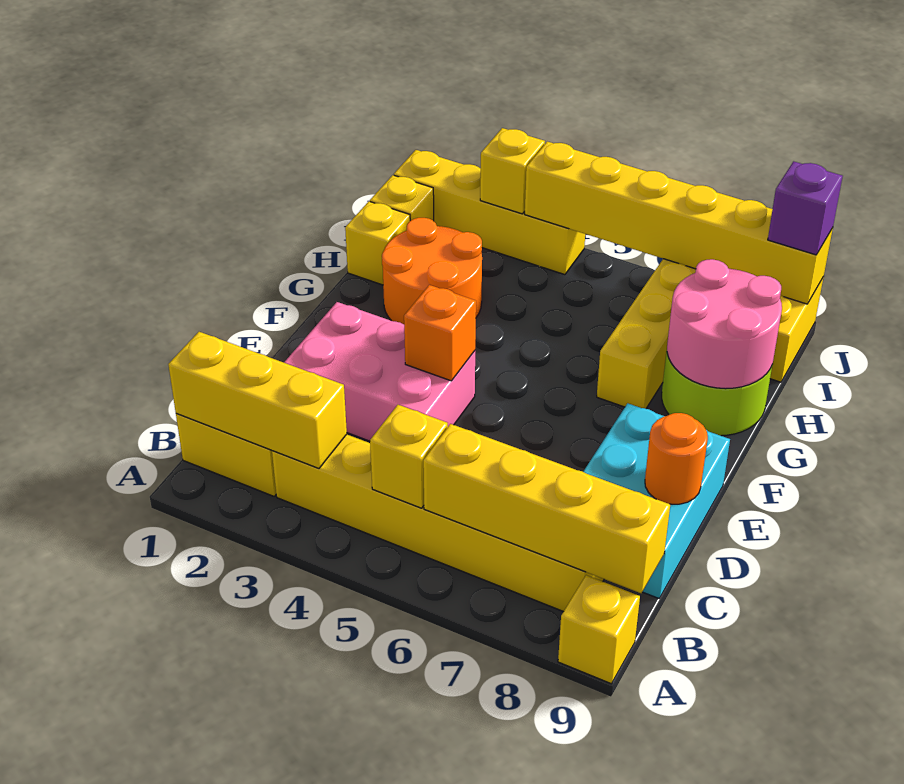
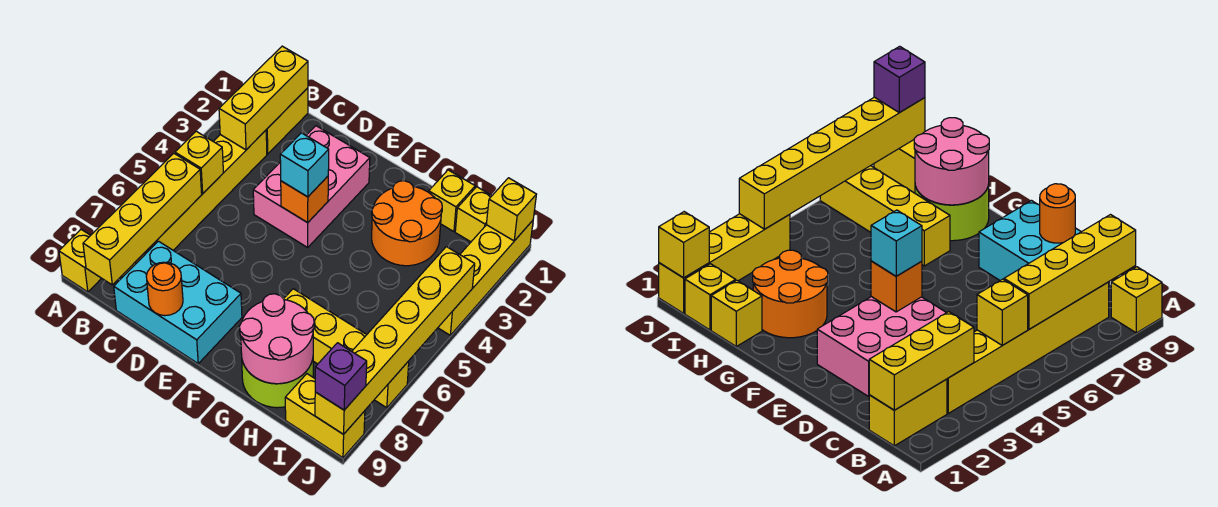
none -> cyan brick E4 level 3
yellow brick J3 level 2 -> yellow brick J1 level 2

